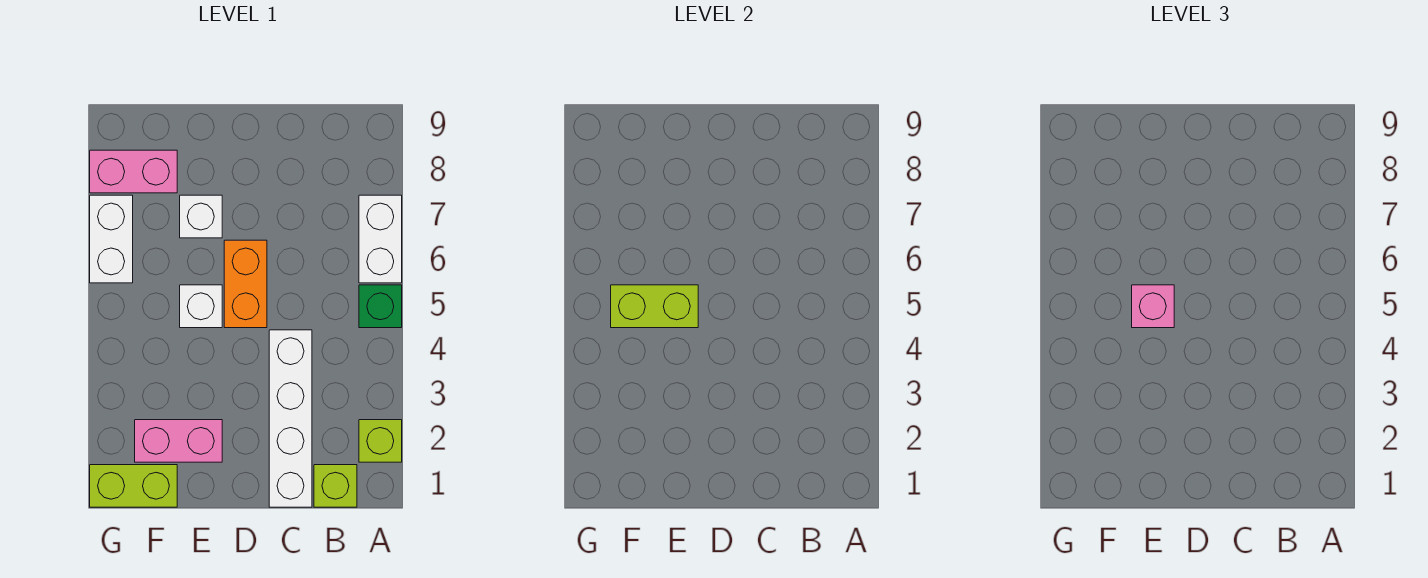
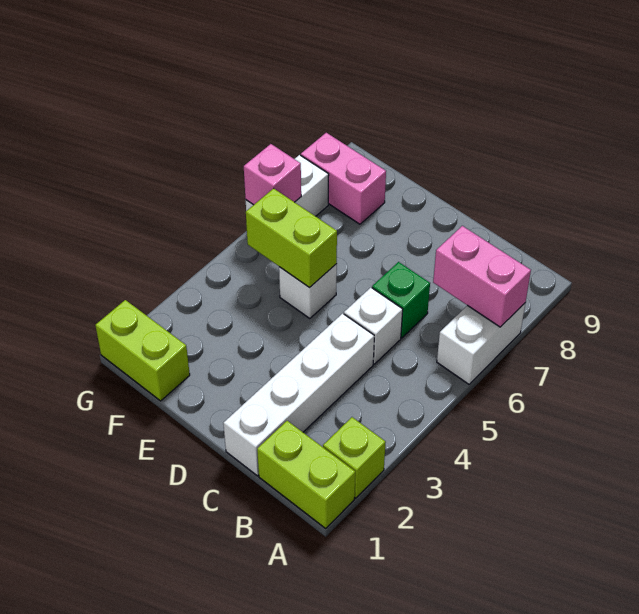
green brick A5 level 1 -> green brick C6 level 1
lime brick B1 level 1 -> lime brick A1:B1 level 1
orange brick D5:D6 level 1 -> none
pink brick E2:F2 level 1 -> pink brick A7:B7 level 2
pink brick E5 level 3 -> pink brick G6 level 2
white brick E7 level 1 -> white brick C5 level 1

